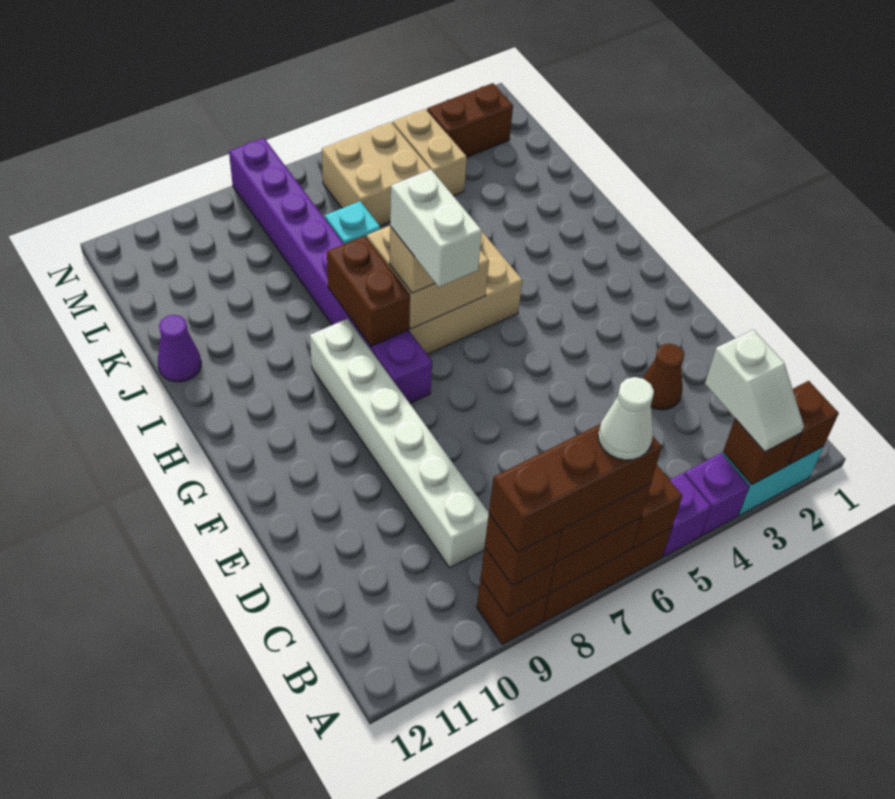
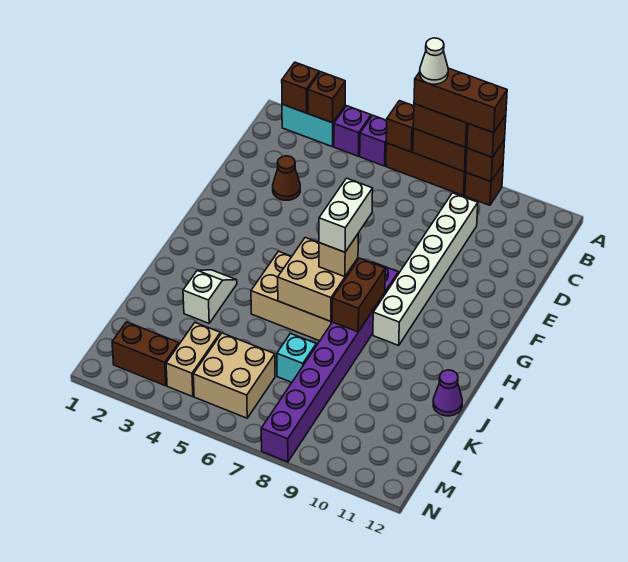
white slope A3:B3 level 3 top B -> white slope I3:J3 level 1 top J

